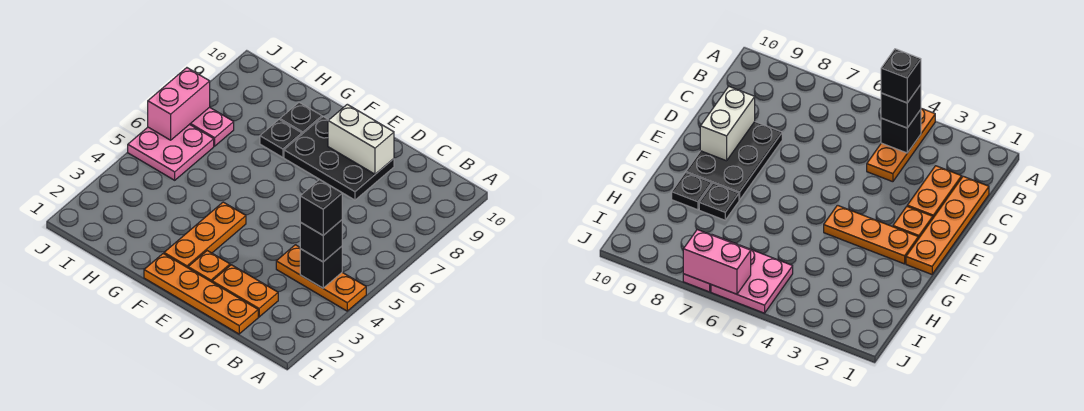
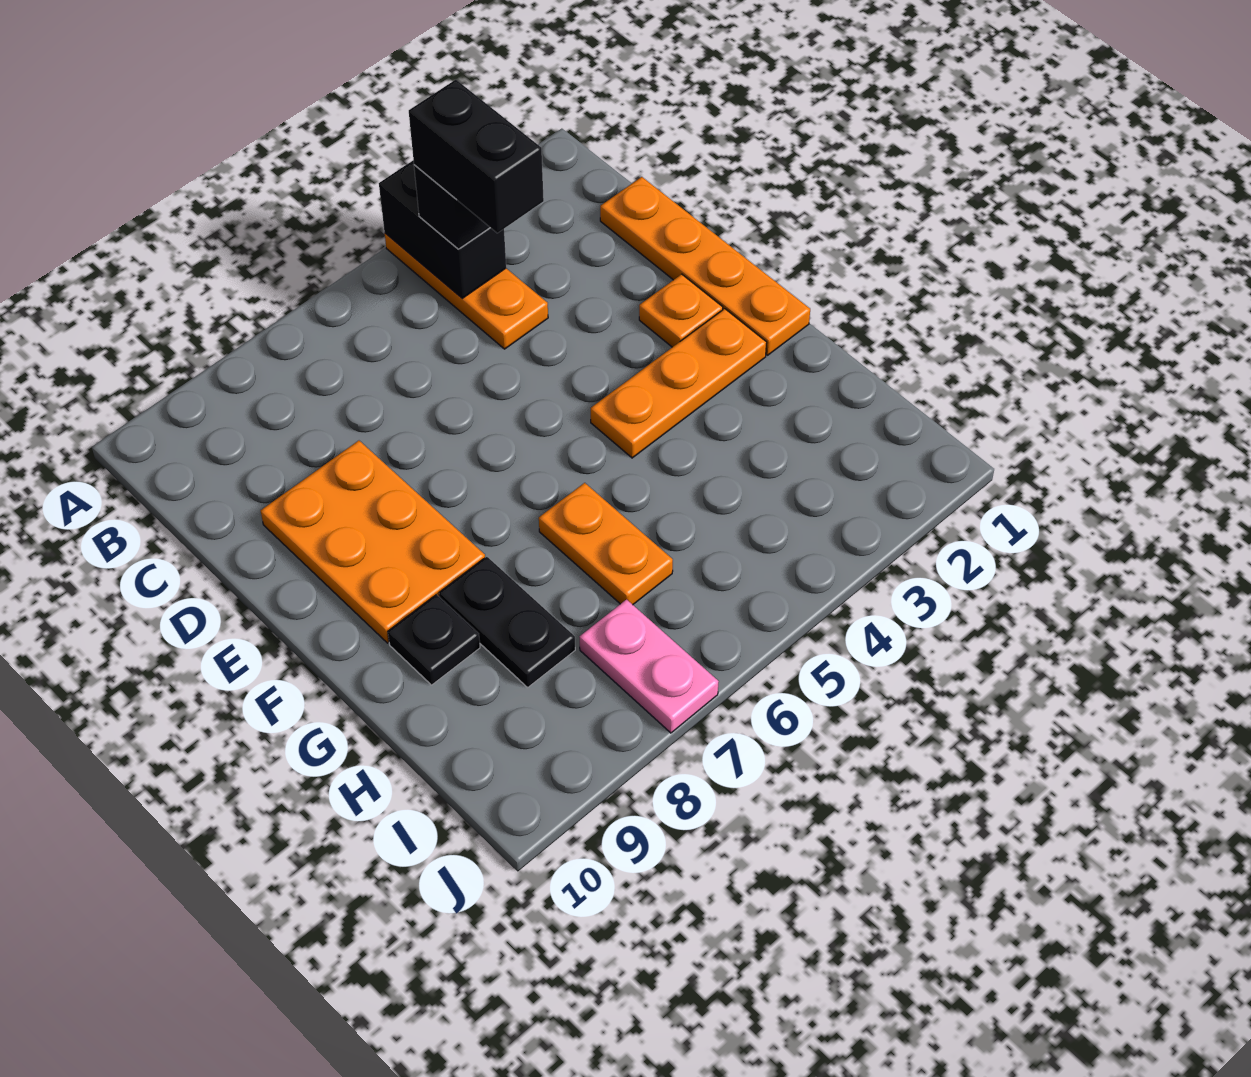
black brick B4 level 2 -> black brick A4:B4 level 2
black brick B4 level 4 -> black brick B4:C4 level 4
orange plate C2:D2 level 1 -> orange plate G6:H6 level 1
black plate D8:F9 level 1 -> orange plate D8:F9 level 1
white brick D9:E9 level 2 -> none
black plate G8 level 1 -> black plate G8:H8 level 1
pink plate I5:J6 level 1 -> none
pink brick J6:J7 level 2 -> none

